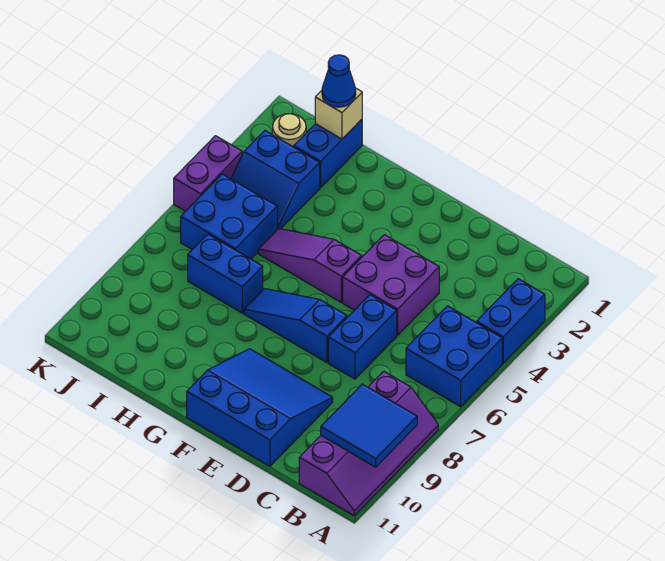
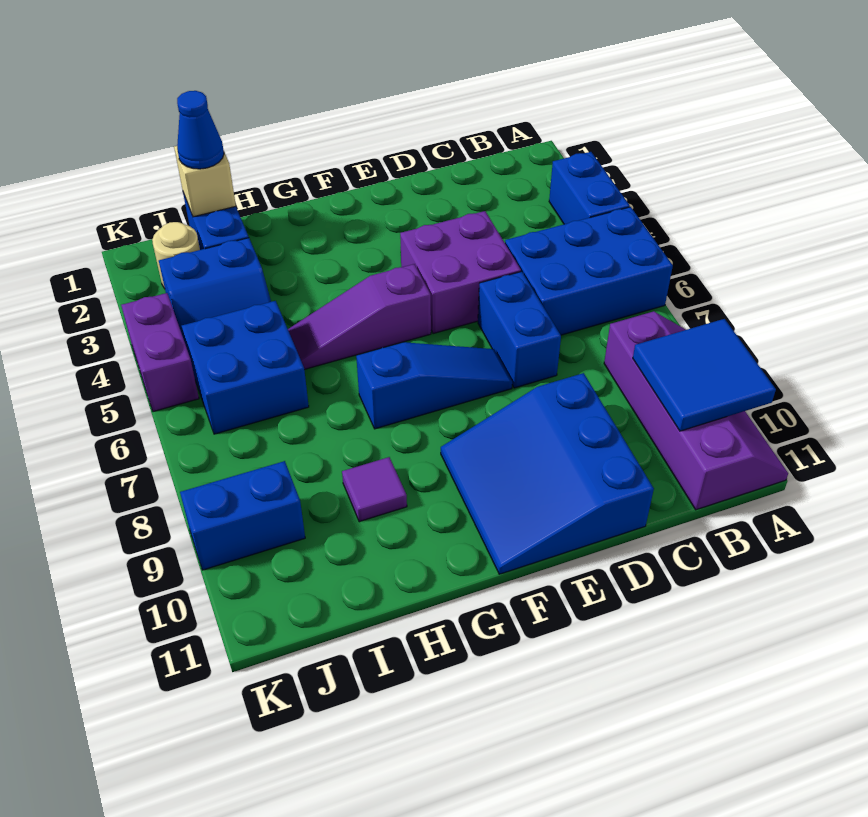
blue brick A5:B6 level 1 -> blue brick A5:C6 level 1
blue slope D9:F11 level 1 top 11 -> blue slope D9:F11 level 1 top D
blue slope E7:G7 level 1 top E -> blue slope E7:G7 level 1 top G
blue brick H7:I7 level 1 -> blue brick J9:K9 level 1
none -> purple tile H9 level 1

